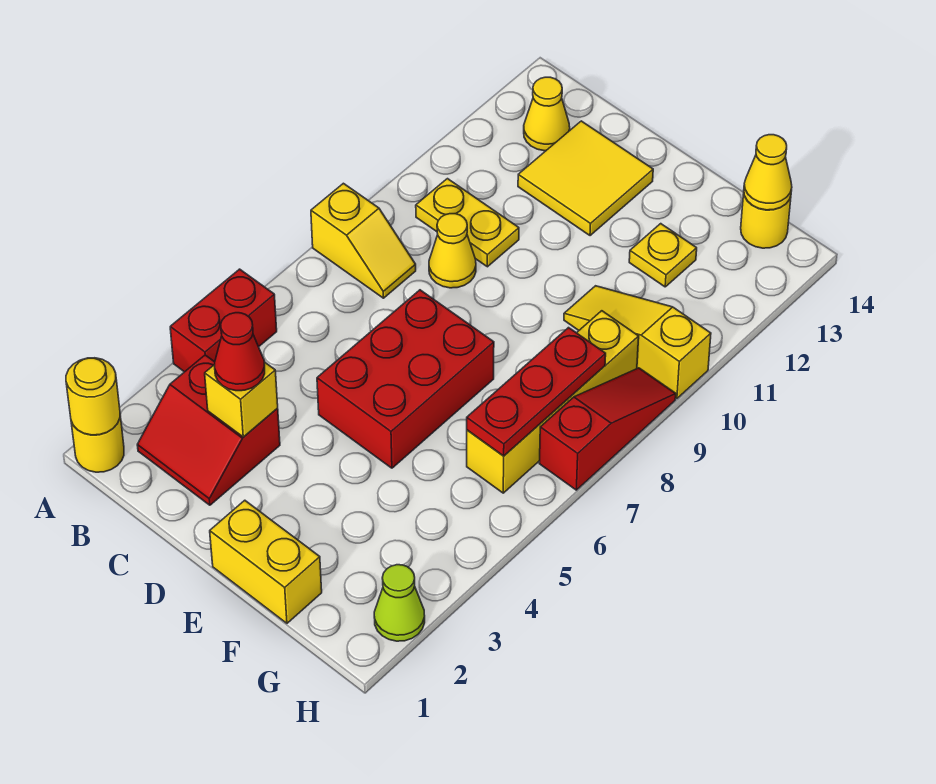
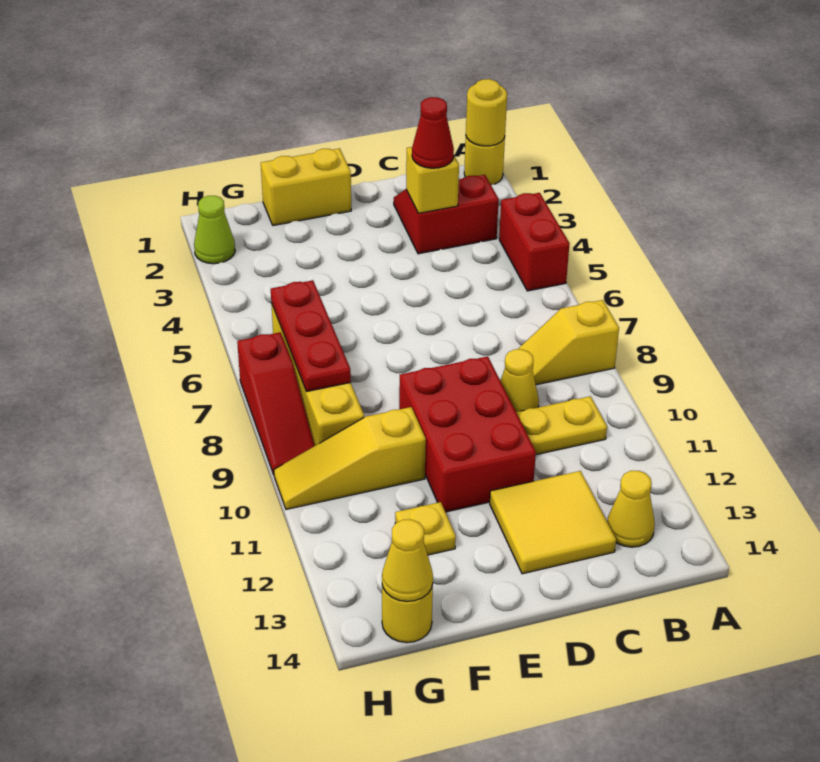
red brick D5:E7 level 1 -> red brick D9:E11 level 1
yellow slope F10:H10 level 1 top H -> yellow slope F10:H10 level 1 top F

